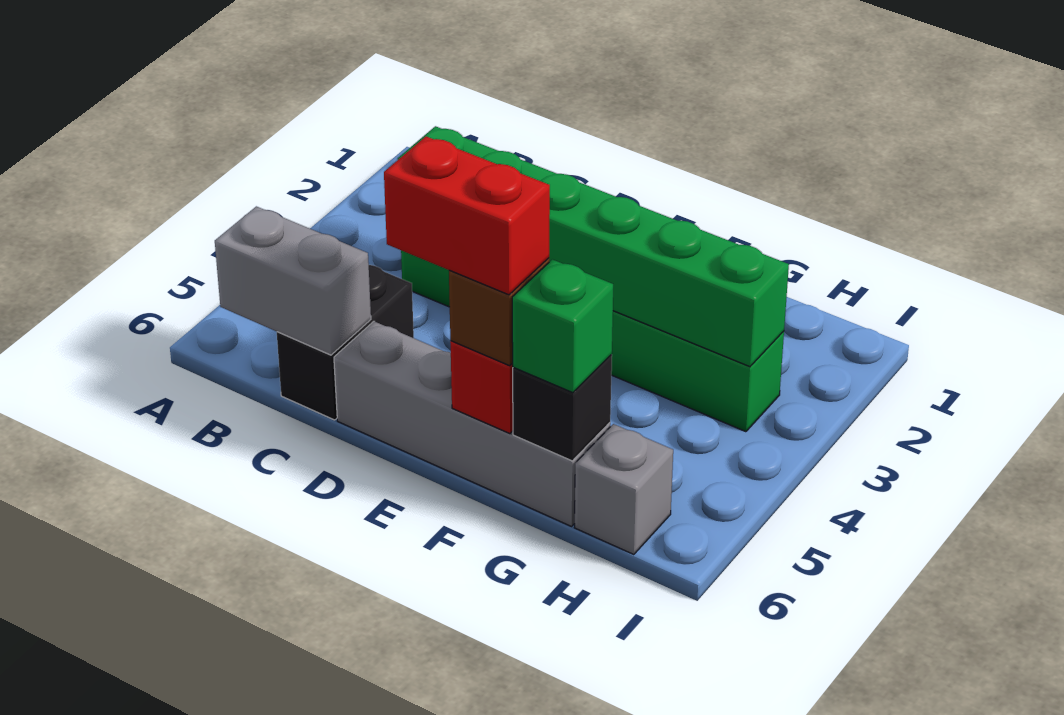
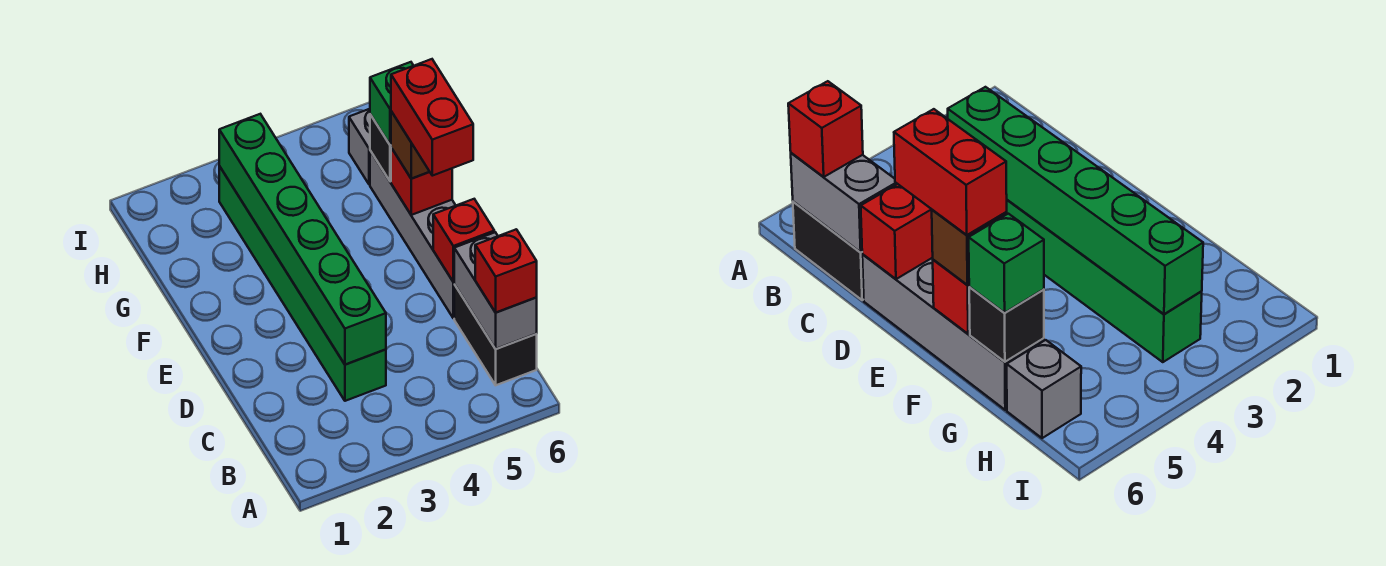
none -> red brick B6 level 3
black brick C5:C6 level 1 -> black brick B6:C6 level 1
none -> red brick D6 level 2

